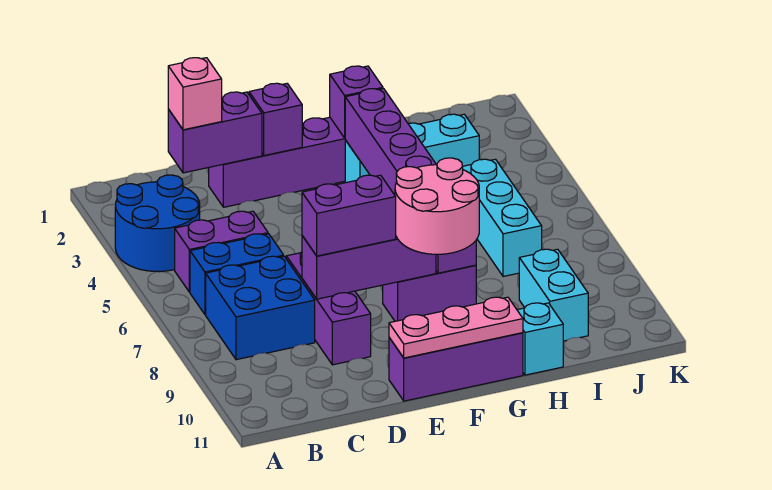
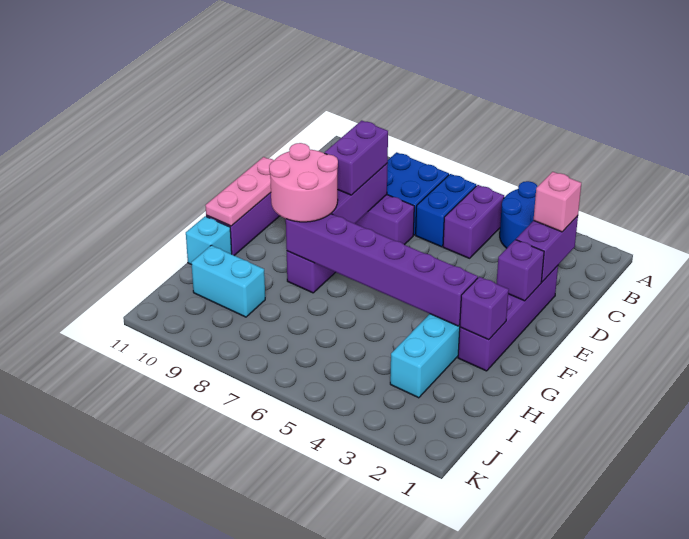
cyan brick I5:I7 level 1 -> none

